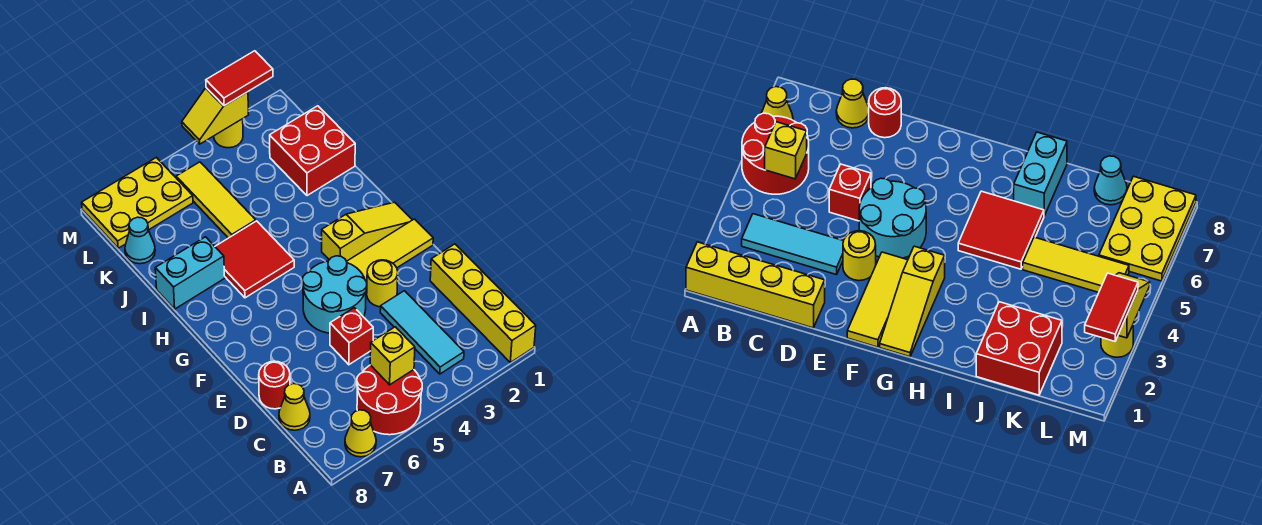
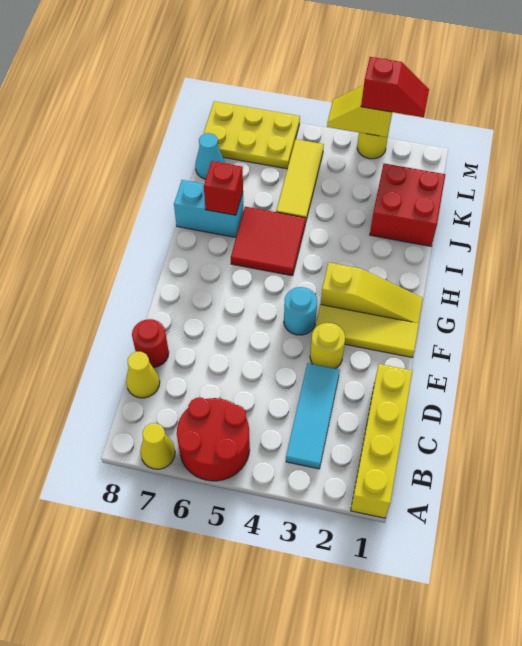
yellow brick B5 level 2 -> none
red brick D5 level 1 -> red brick I7 level 2
cyan round brick E4:F5 level 1 -> cyan round brick F4 level 1
red tile M2:M3 level 3 -> red slope M2:M3 level 3 top 3

